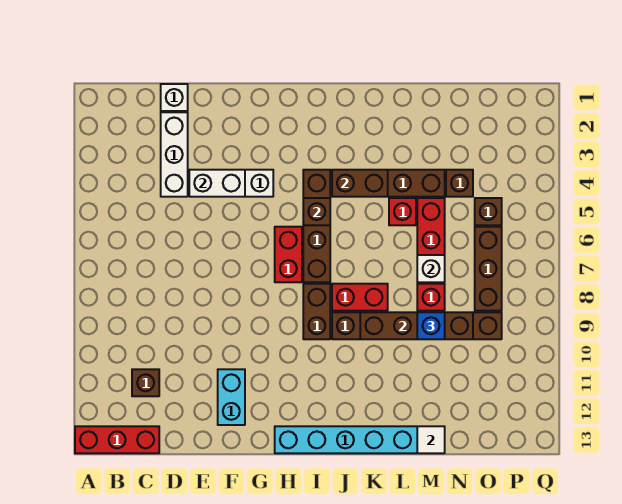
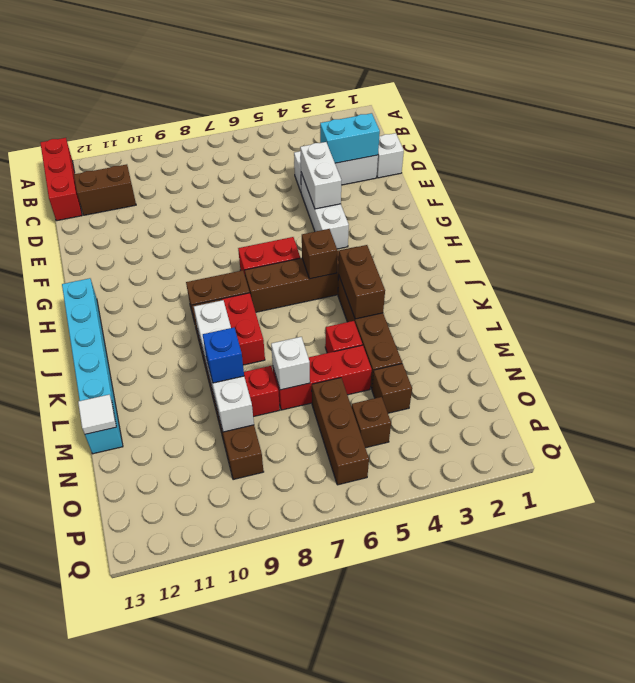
brown brick C11 level 1 -> brown brick C11:C12 level 1
cyan brick F11:F12 level 1 -> cyan brick D2:D3 level 2
brown brick K9:N9 level 2 -> white brick K9:N9 level 2
brown brick O6:O8 level 1 -> brown brick N6:P6 level 1

